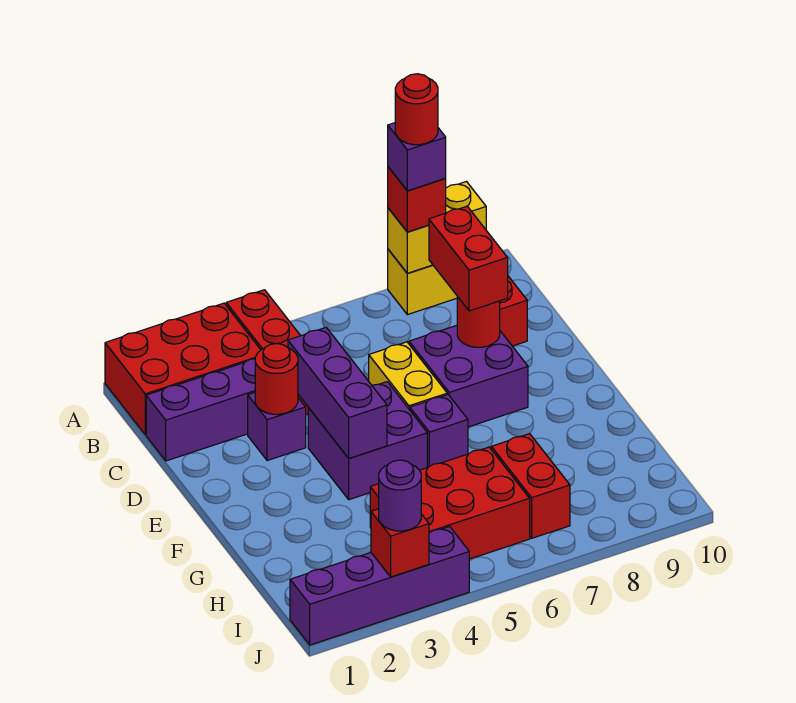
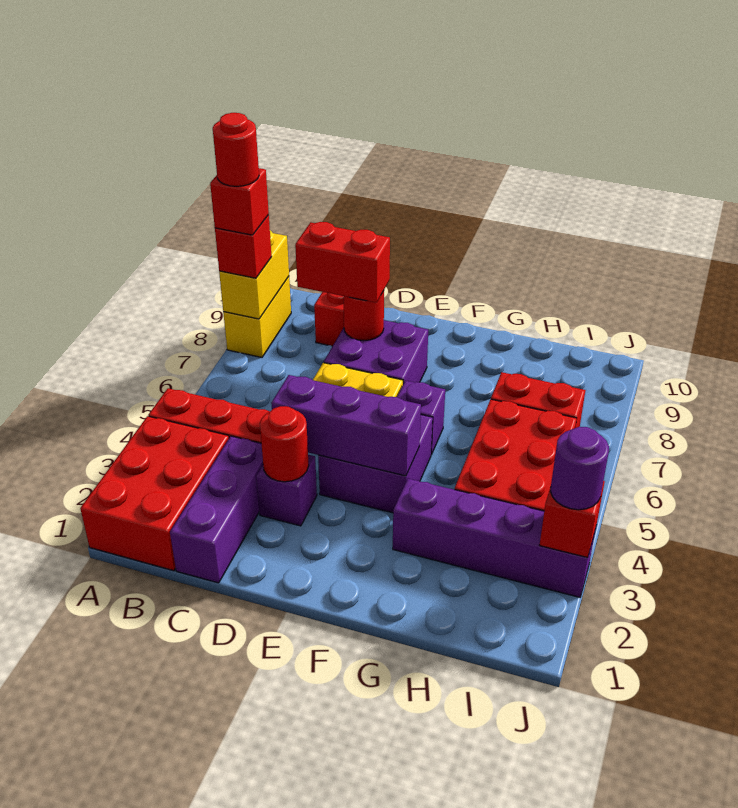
purple brick A8 level 4 -> red brick A8 level 4
purple brick J1:J4 level 1 -> purple brick G3:J3 level 1

